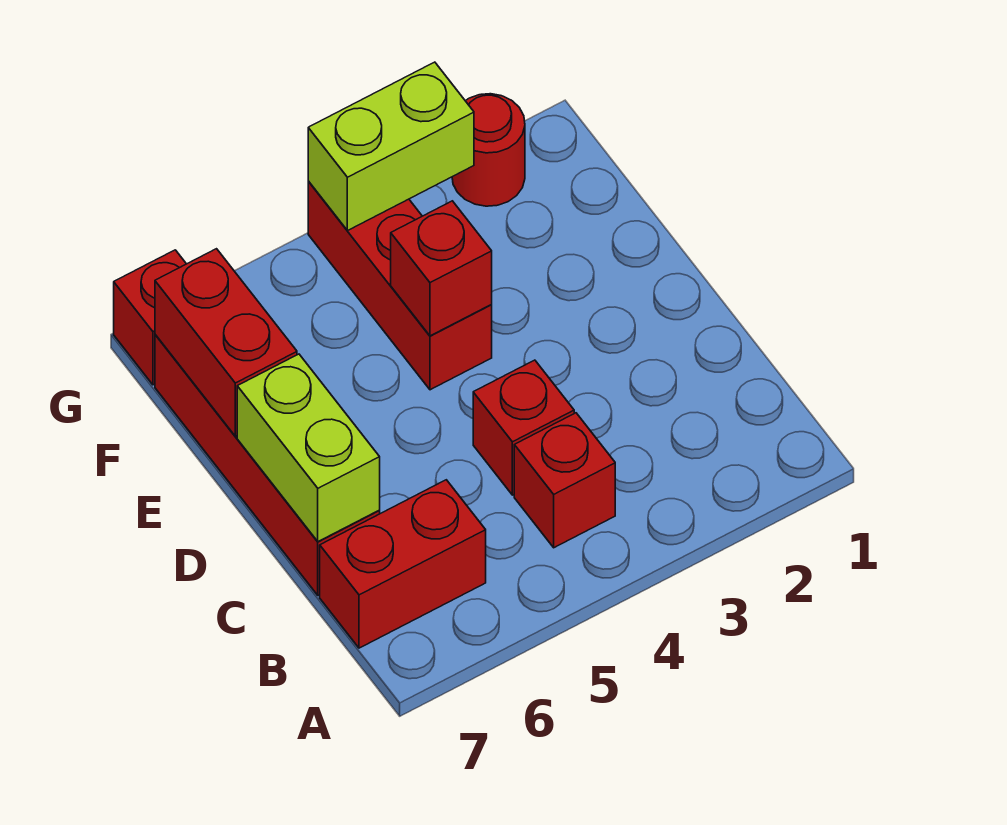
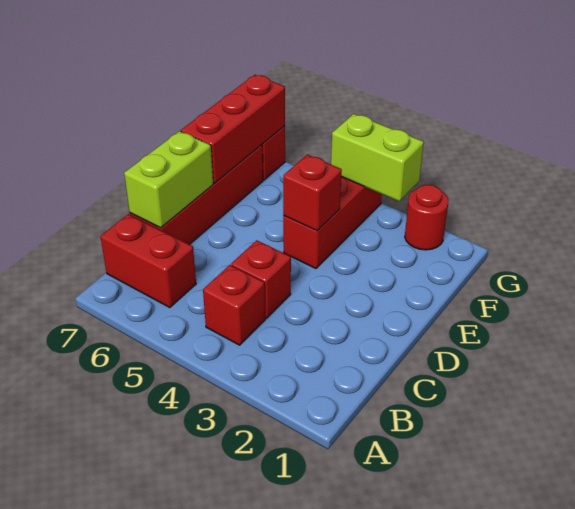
red brick E7:F7 level 2 -> red brick E7:G7 level 2

